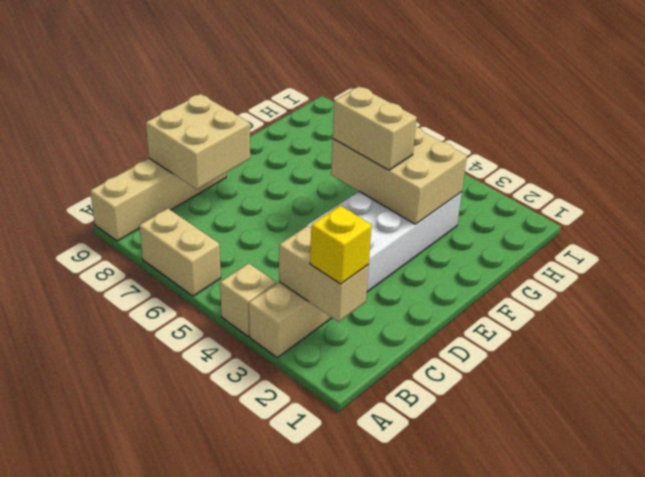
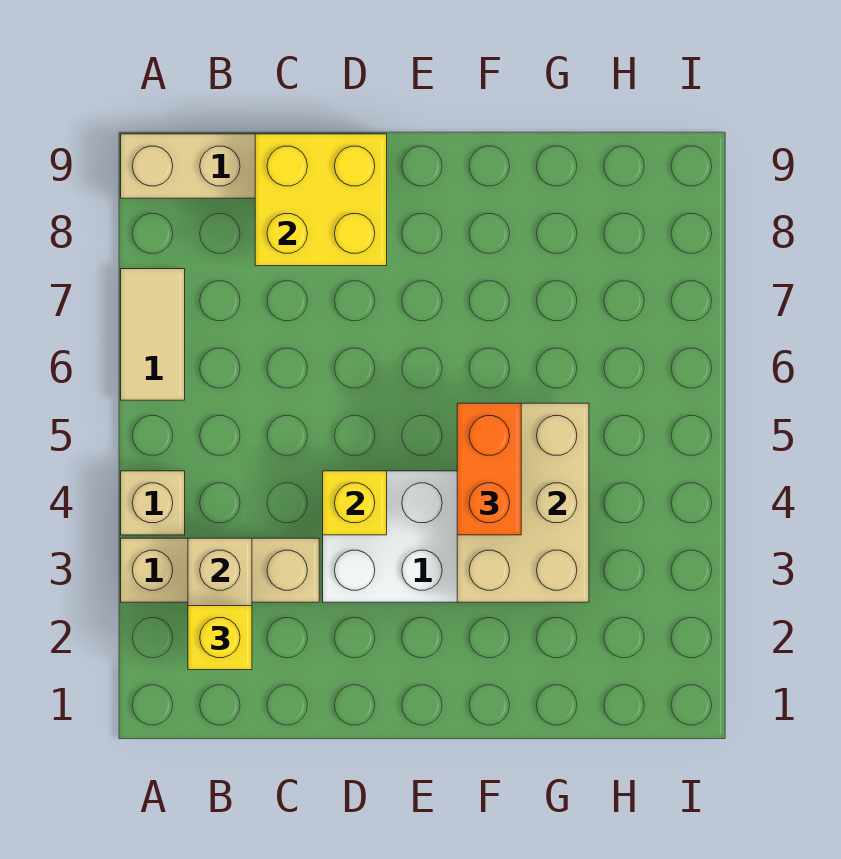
tan brick A6:A7 level 1 -> tan tile A6:A7 level 1
tan brick C8:D9 level 2 -> yellow brick C8:D9 level 2
none -> yellow brick D4 level 2
tan brick F4:F5 level 3 -> orange brick F4:F5 level 3

